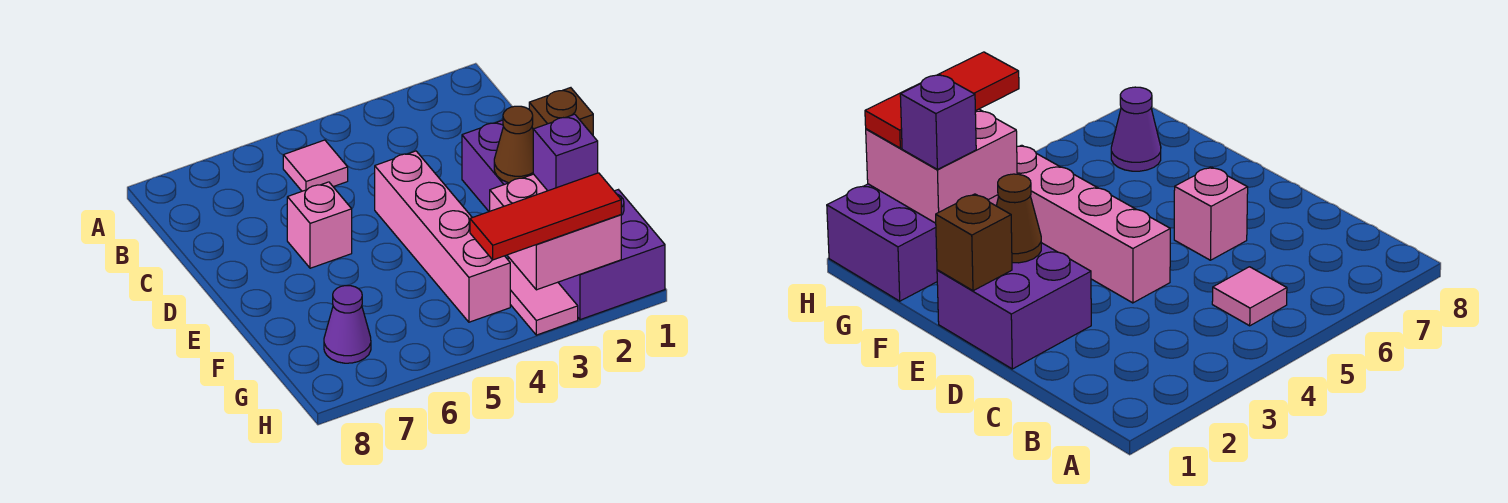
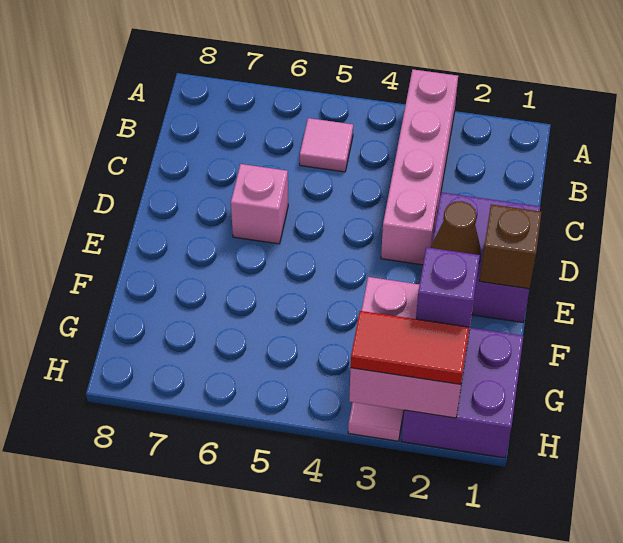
pink brick D4:G4 level 1 -> pink brick A3:D3 level 1
purple cone G7 level 1 -> none
red tile H2:H4 level 3 -> red tile H2:H3 level 3

